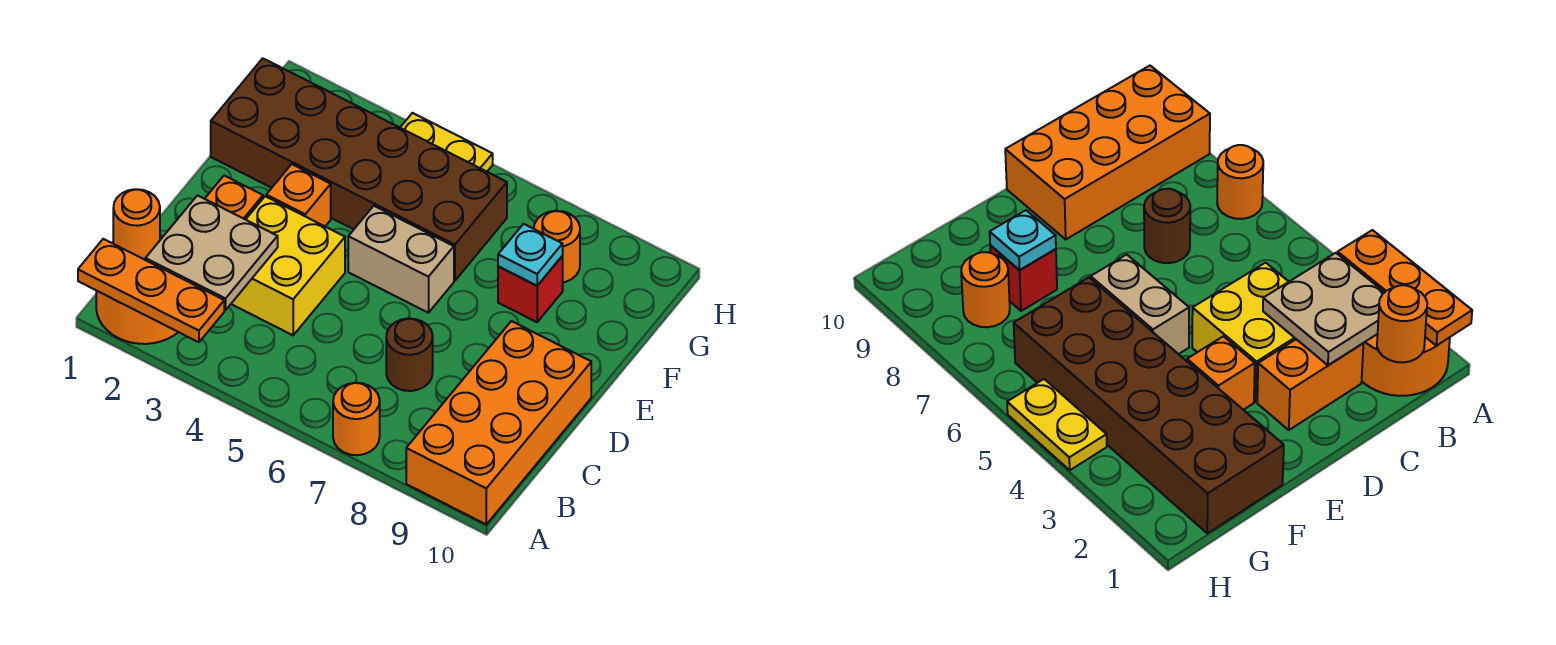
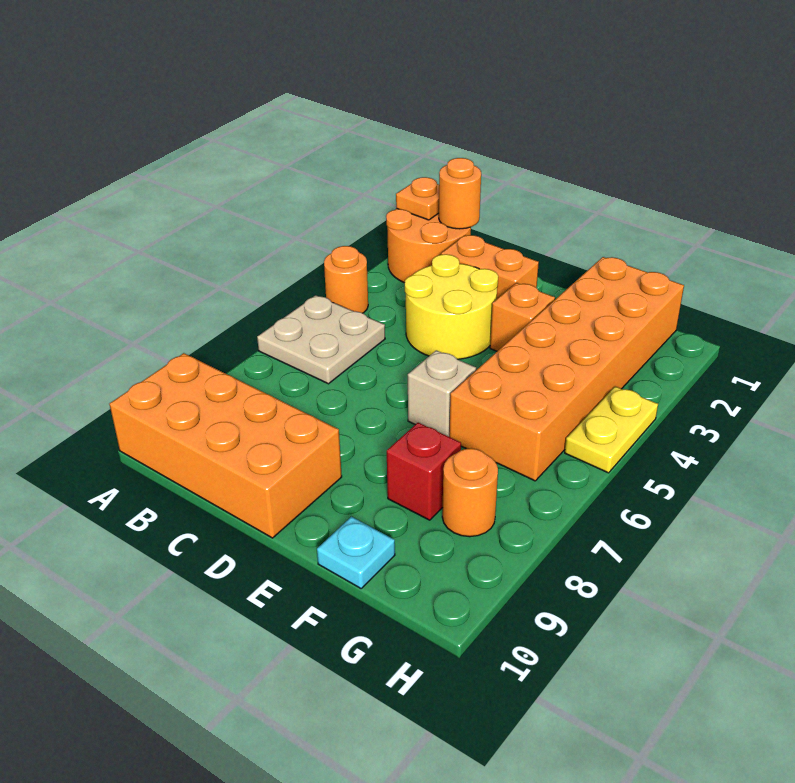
orange plate A1:A3 level 2 -> orange plate A1 level 2
orange round brick A7 level 1 -> orange round brick A4 level 1
tan plate B2:C3 level 2 -> tan plate A5:B6 level 1
yellow brick C3:D4 level 1 -> yellow round brick C3:D4 level 1
brown round brick C7 level 1 -> none
tan brick E5:E6 level 1 -> tan brick E6 level 1
brown brick F1:G6 level 1 -> orange brick F1:G6 level 1
cyan plate F8 level 2 -> cyan plate F10 level 1

